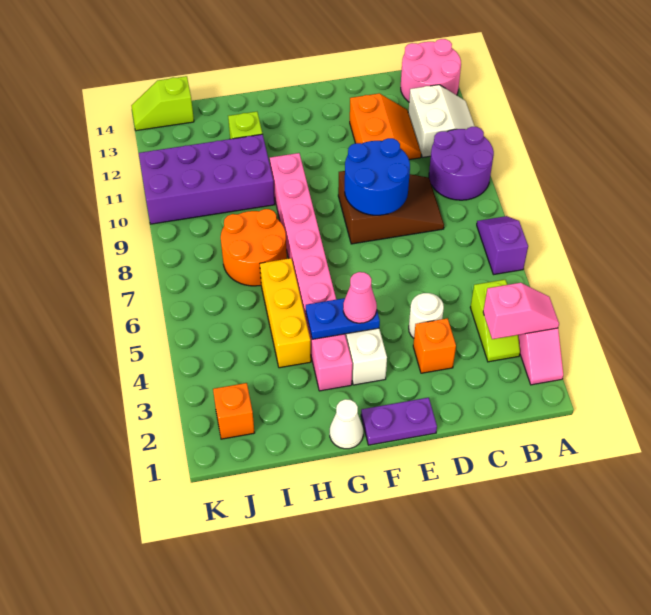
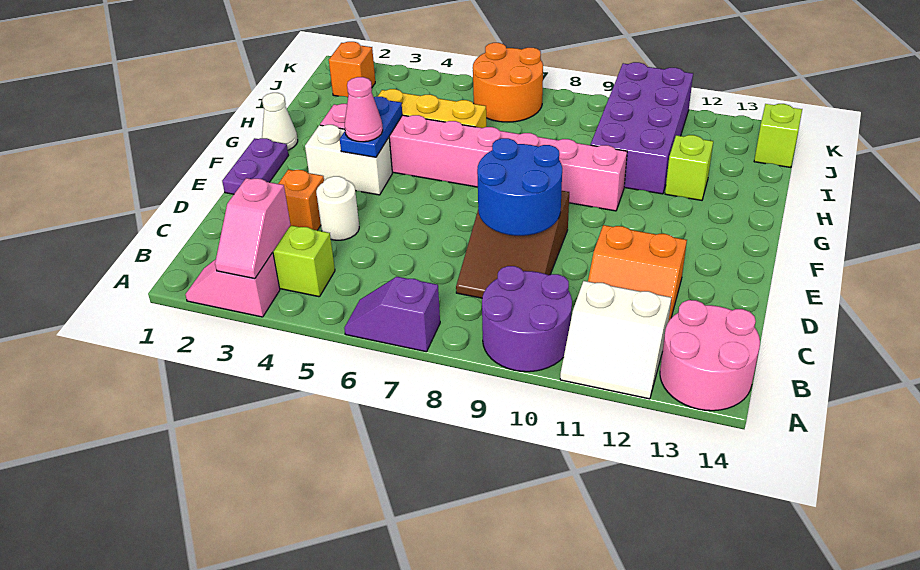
purple slope A6:A7 level 1 top 6 -> purple slope A6:A7 level 1 top 7
orange round brick H7:I8 level 1 -> orange round brick J6:K7 level 1

